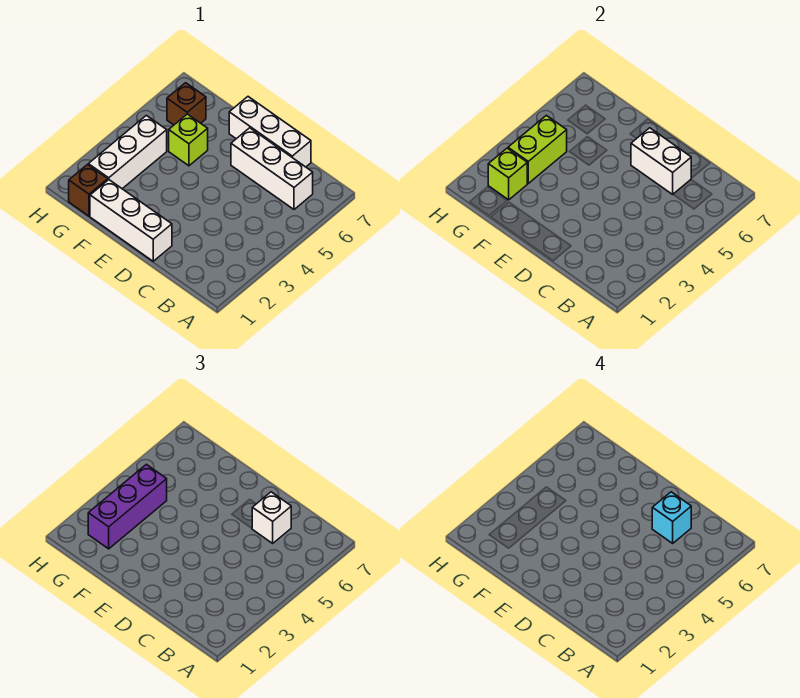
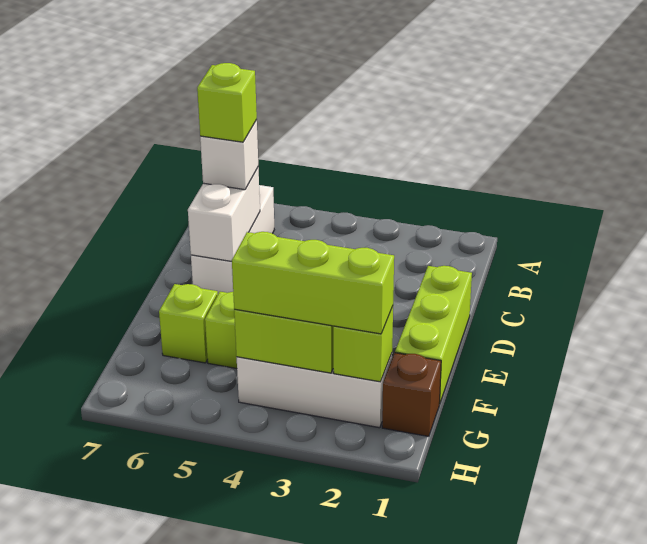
cyan brick C6 level 4 -> lime brick C6 level 4
white brick C7:E7 level 1 -> none
white brick D1:F1 level 1 -> lime brick D1:F1 level 1
none -> lime brick F6 level 1
purple brick G2:G4 level 3 -> lime brick G2:G4 level 3
brown brick G6 level 1 -> none

